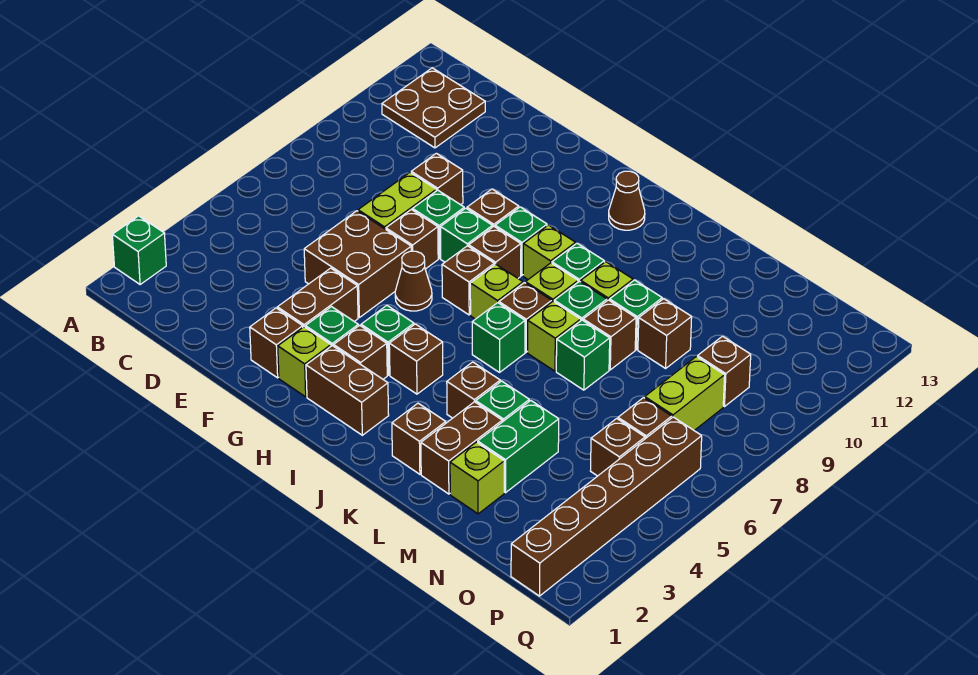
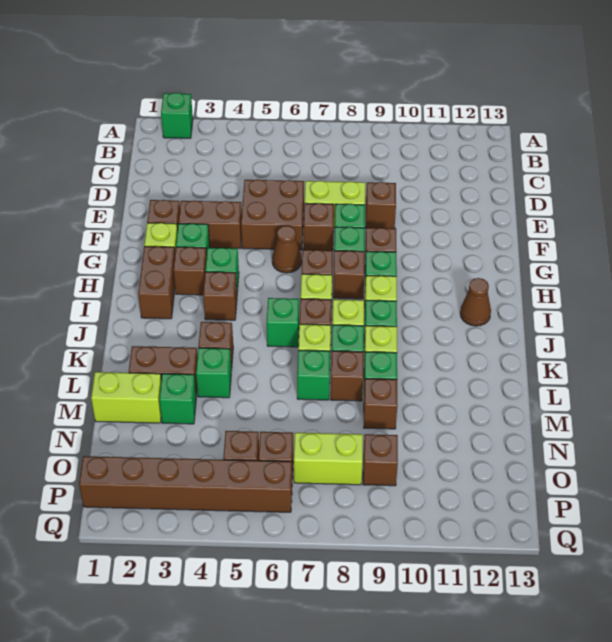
brown plate B11:C12 level 1 -> none
brown brick K2 level 1 -> none
lime brick M2 level 1 -> lime brick M1:M2 level 1
green brick M3:M4 level 1 -> green brick M3 level 1

